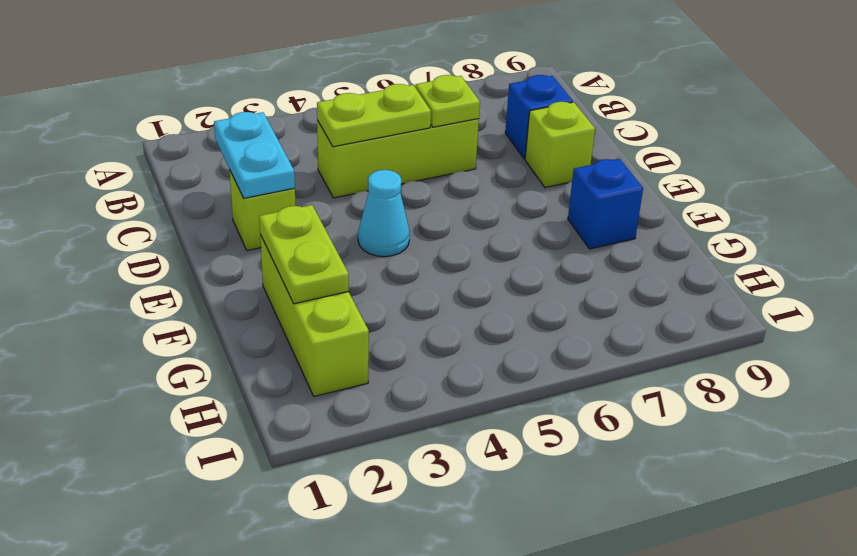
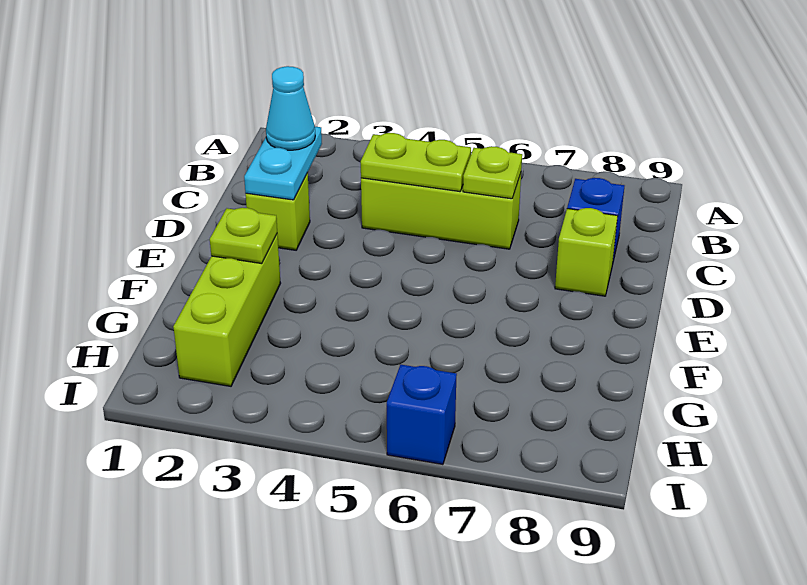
cyan cone E4 level 1 -> cyan cone C2 level 3
lime plate F2:G2 level 2 -> lime plate F2 level 2
blue brick F8 level 1 -> blue brick I6 level 1

